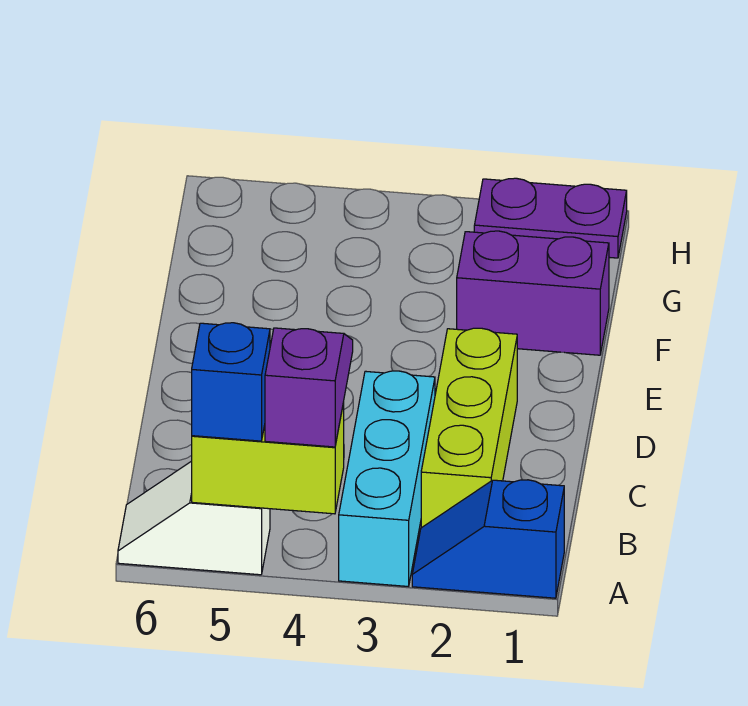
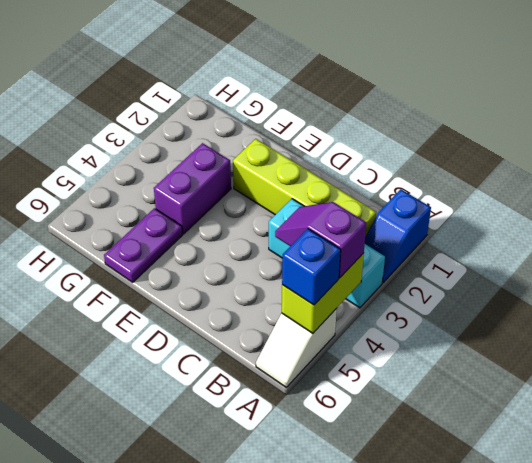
lime brick B2:D2 level 1 -> lime brick B2:E2 level 1
purple brick F1:F2 level 1 -> purple brick F3:F4 level 1
purple plate H1:H2 level 1 -> purple plate F5:F6 level 1

